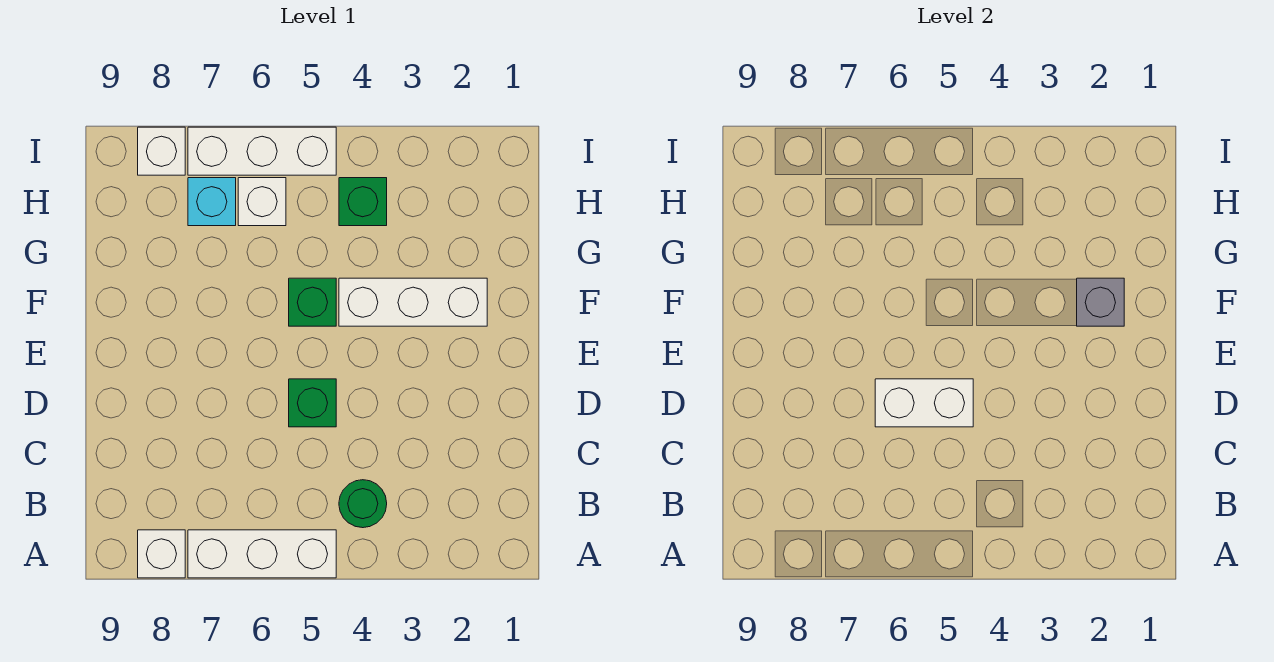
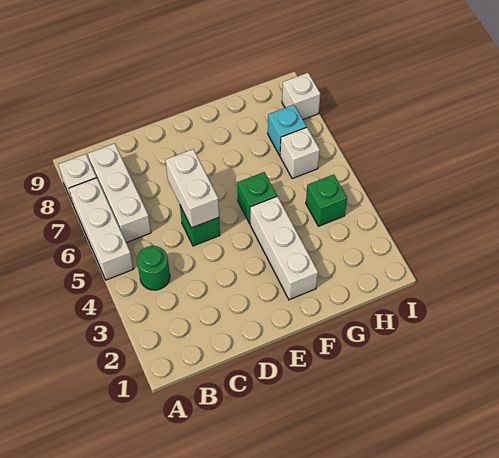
grey brick F2 level 2 -> none
white brick I5:I7 level 1 -> white brick B6:B8 level 1

